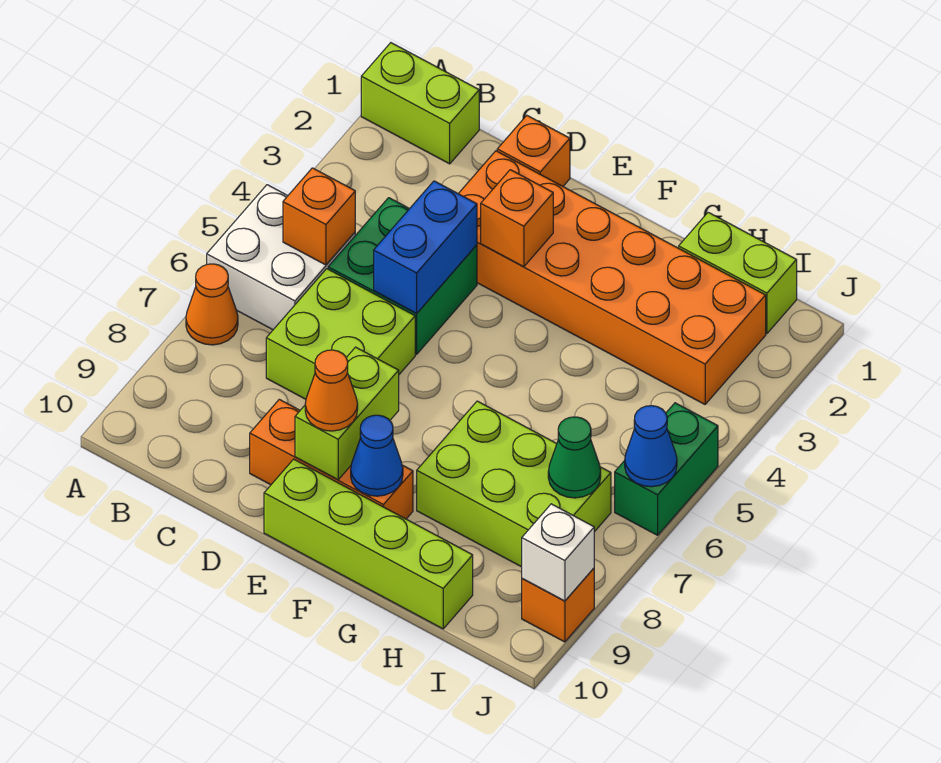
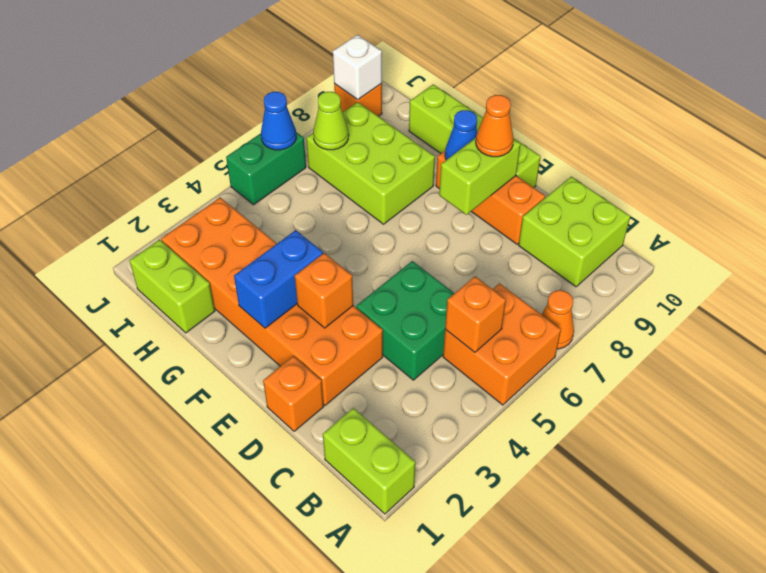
white brick A5:B6 level 1 -> orange brick A5:B6 level 1
lime brick C6:D7 level 1 -> lime brick B9:C10 level 1
blue brick D4:D5 level 2 -> blue brick F2:F3 level 2
green cone I7 level 2 -> lime cone I7 level 2

